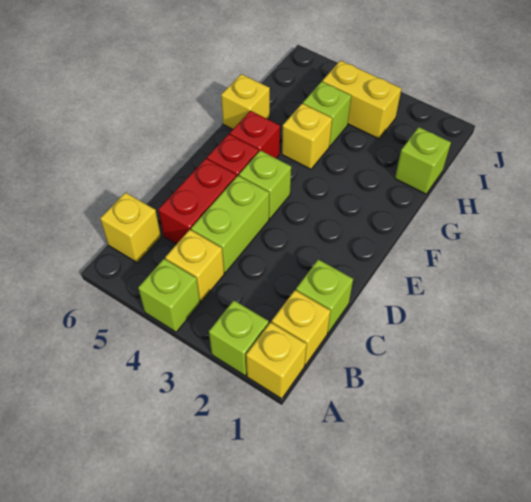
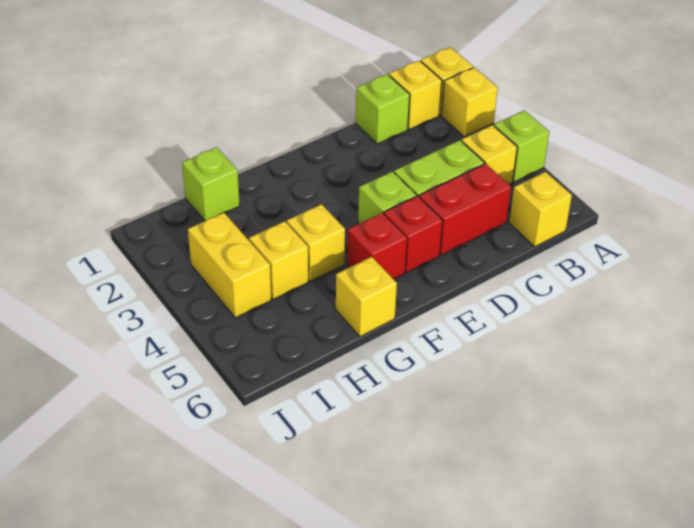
lime brick A2 level 1 -> yellow brick A2 level 1
lime brick H4 level 1 -> yellow brick H4 level 1

